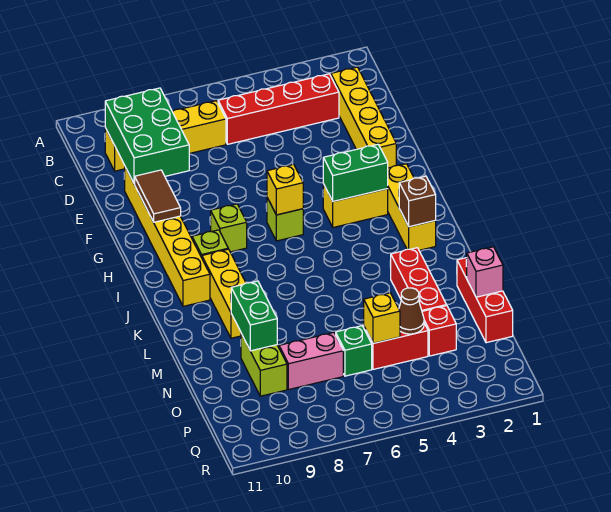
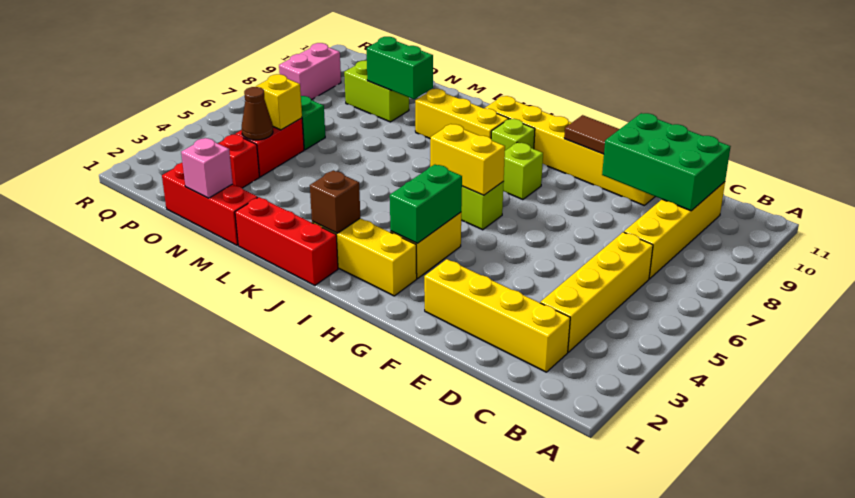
red brick C3:C6 level 1 -> yellow brick C3:C6 level 1
yellow brick H6 level 2 -> yellow brick H6:I6 level 2
red brick L3:N3 level 1 -> red brick J1:L1 level 1
pink brick O7:O8 level 1 -> pink brick Q8:Q9 level 1

